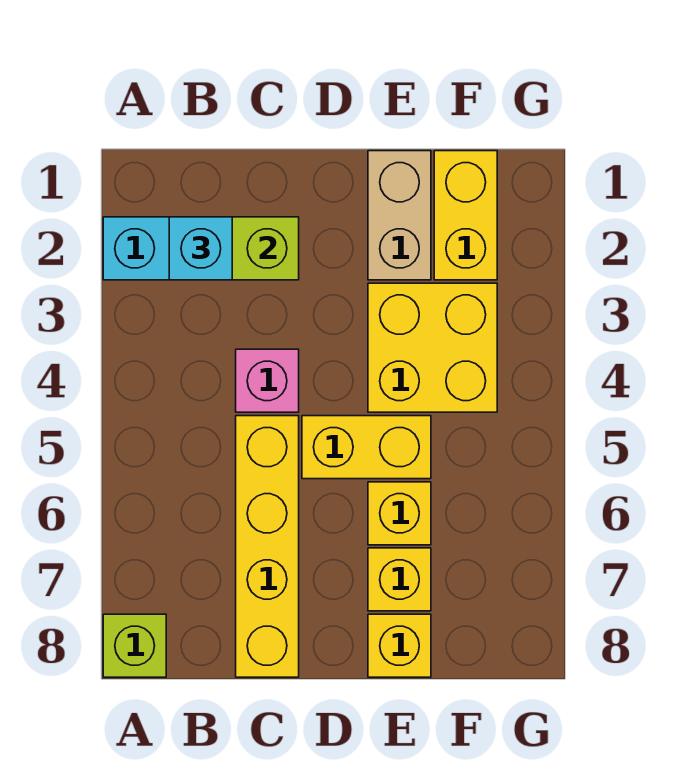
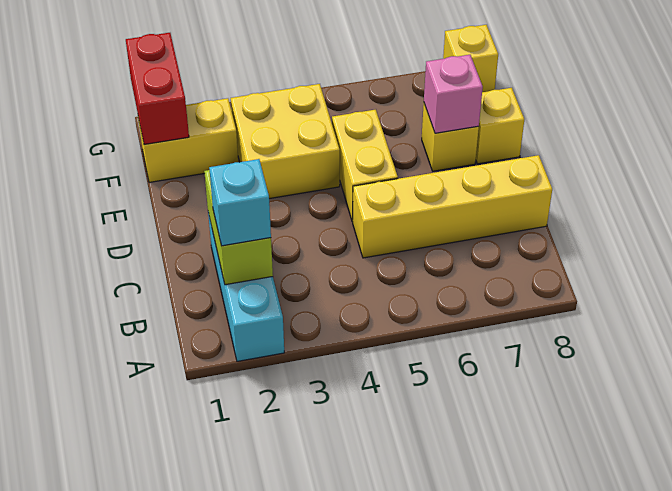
lime brick A8 level 1 -> none
pink brick C4 level 1 -> pink brick E7 level 2
tan brick E1:E2 level 1 -> none
yellow brick E6 level 1 -> yellow brick G8 level 1
none -> red brick F1:G1 level 2

